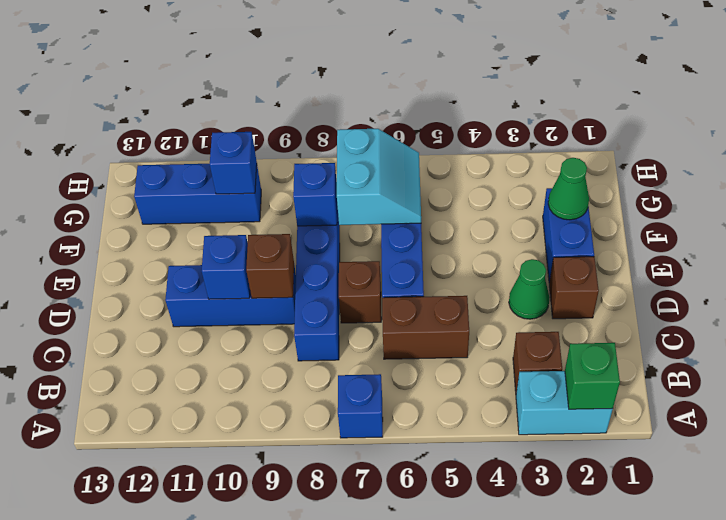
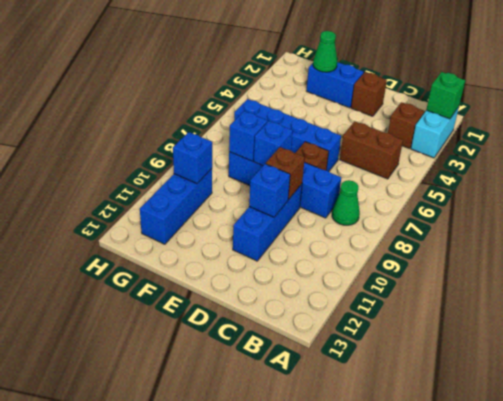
blue brick A7 level 1 -> blue brick E8 level 2
brown brick C5:C6 level 1 -> brown brick B5:C5 level 1
green cone D3 level 1 -> green cone B8 level 1
cyan slope F6:G7 level 2 top 7 -> none

